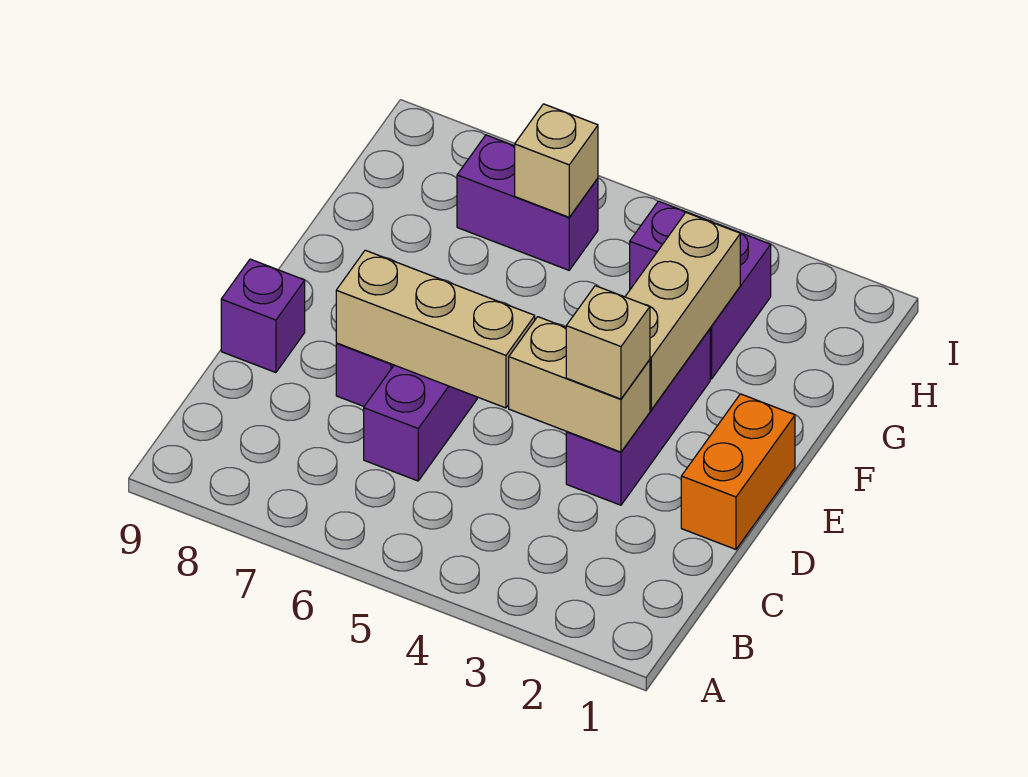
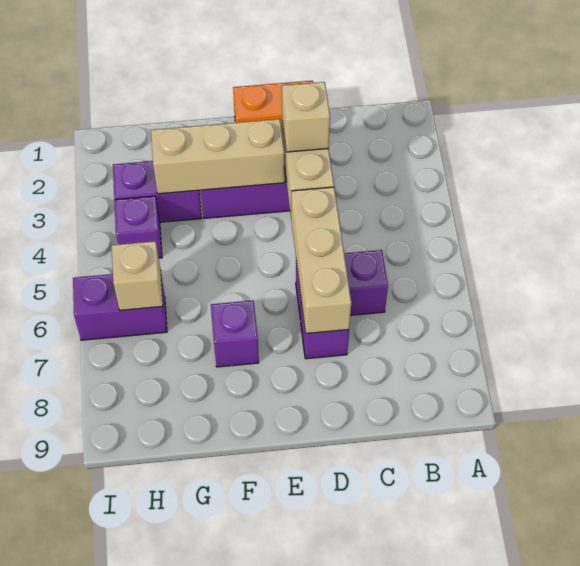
purple brick D9 level 1 -> purple brick F7 level 1
purple brick H6:H7 level 1 -> purple brick H6:I6 level 1

